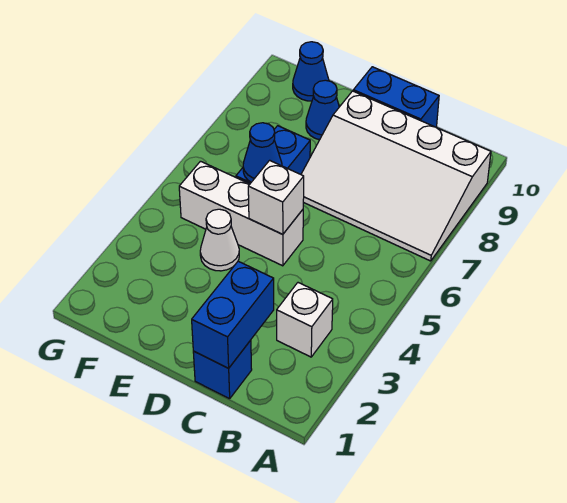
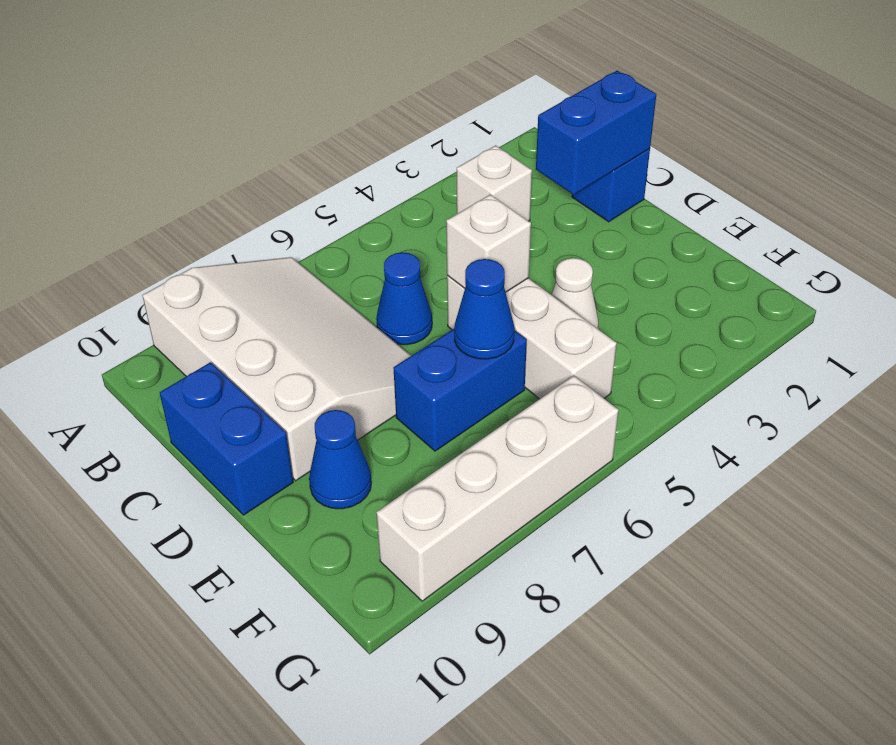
blue cone F10 level 1 -> blue cone C6 level 1
none -> white brick G6:G9 level 1

